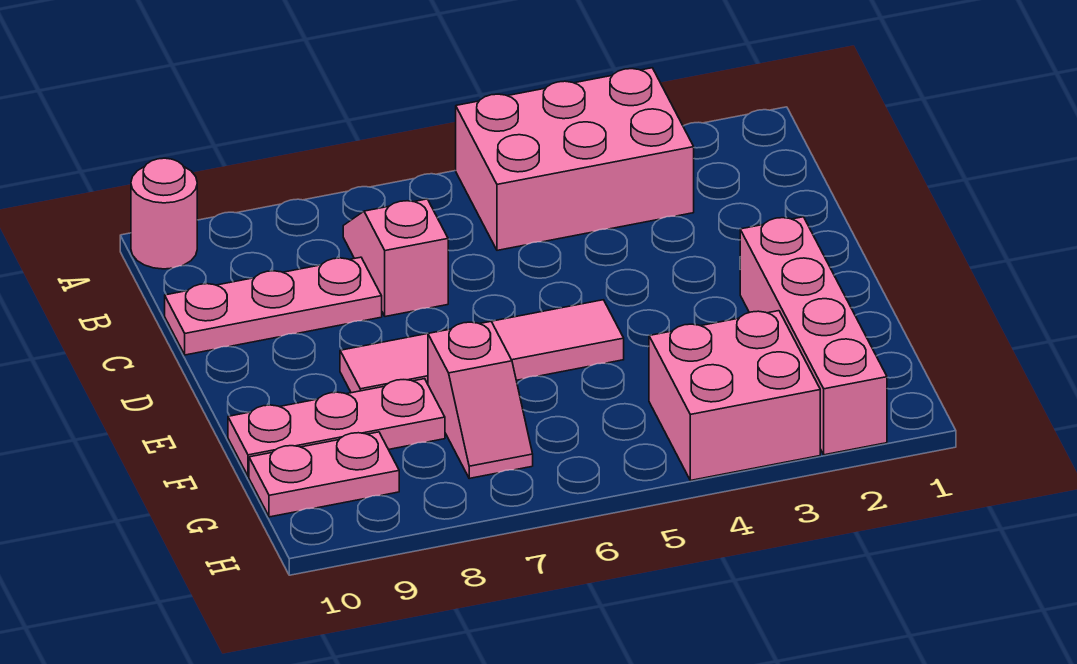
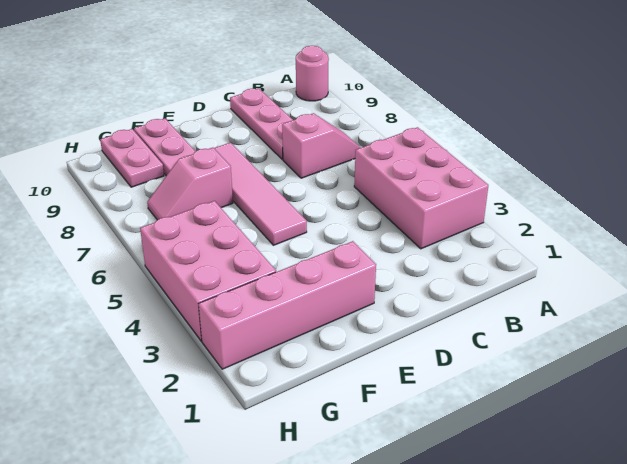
pink brick G3:H4 level 1 -> pink brick G3:H5 level 1

